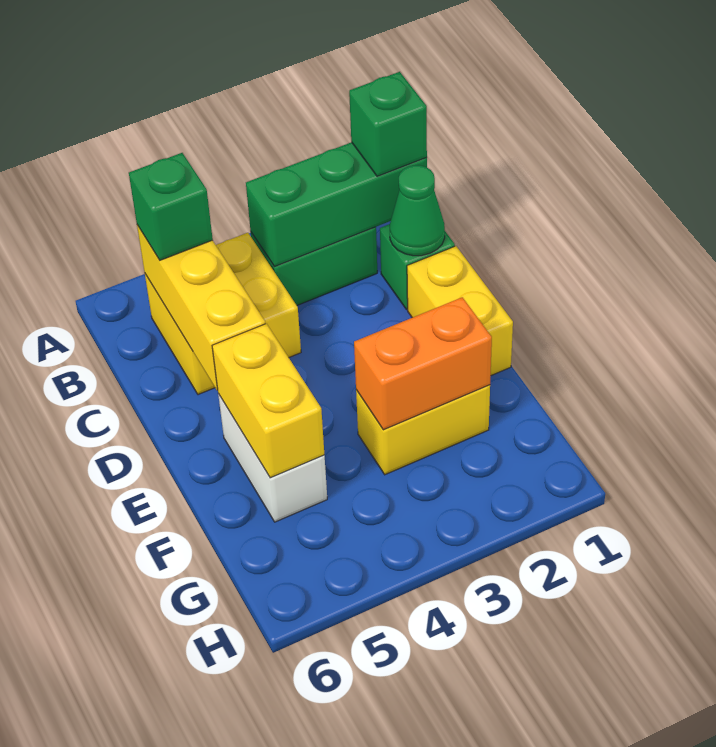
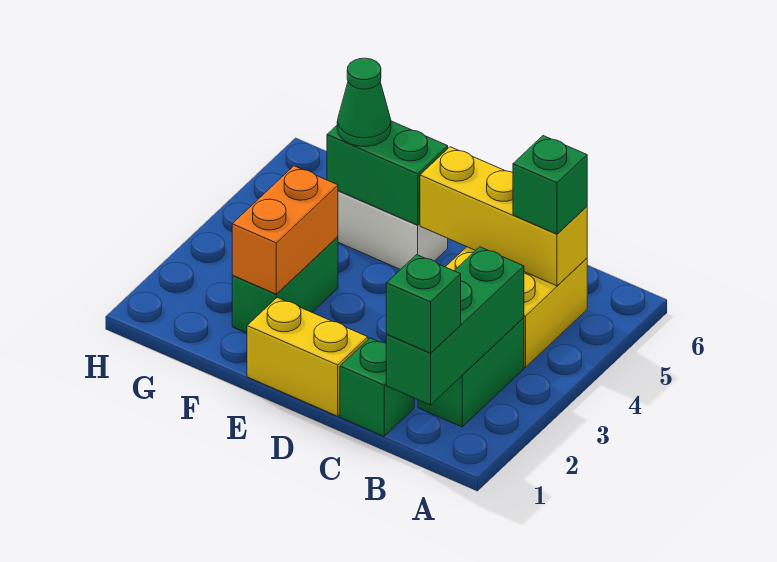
green cone C1 level 2 -> green cone F5 level 3
yellow brick E5:F5 level 2 -> green brick E5:F5 level 2
yellow brick F2:F3 level 1 -> green brick F2:F3 level 1

